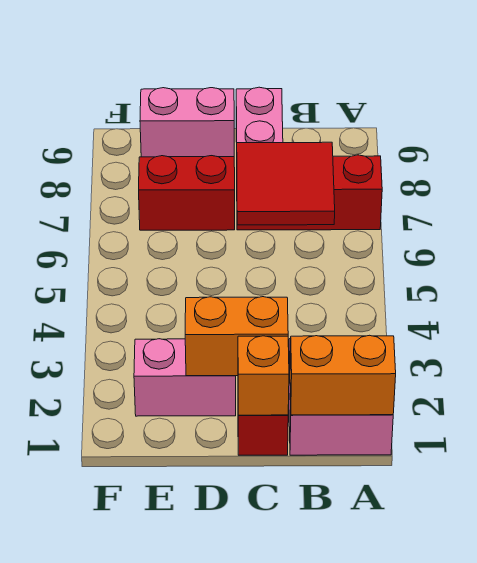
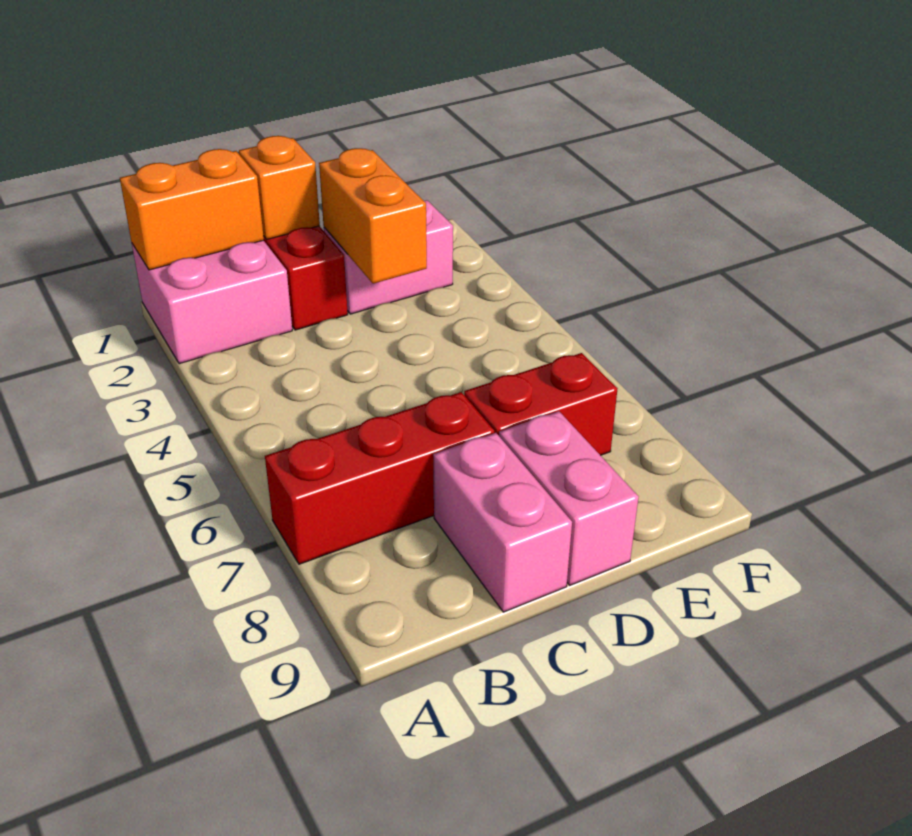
red tile B6:C7 level 2 -> none
orange brick C2:D2 level 2 -> orange brick D2:D3 level 2
pink brick D9:E9 level 1 -> pink brick D8:D9 level 1

